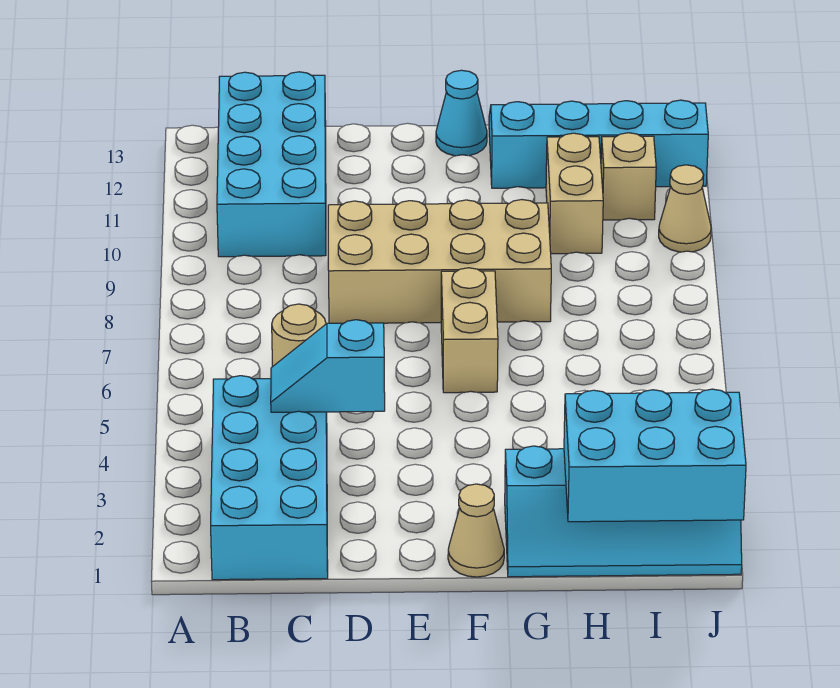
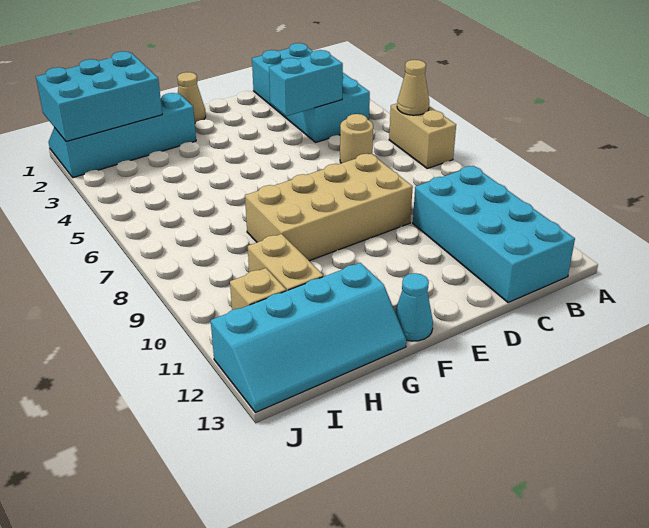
cyan slope C4:D4 level 2 top D -> cyan brick C4:D4 level 2
tan brick F6:F7 level 1 -> tan brick A6:A7 level 1
tan cone J10 level 1 -> tan cone A6 level 2

